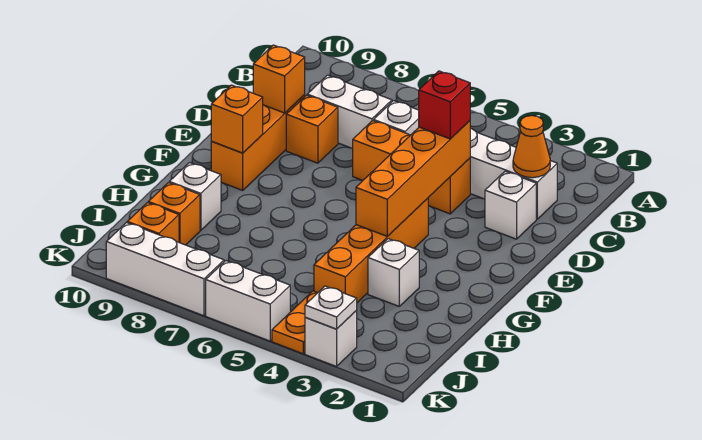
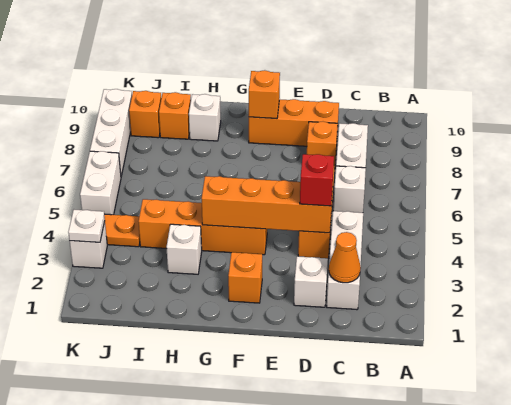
orange brick D9 level 2 -> orange brick F2 level 1

